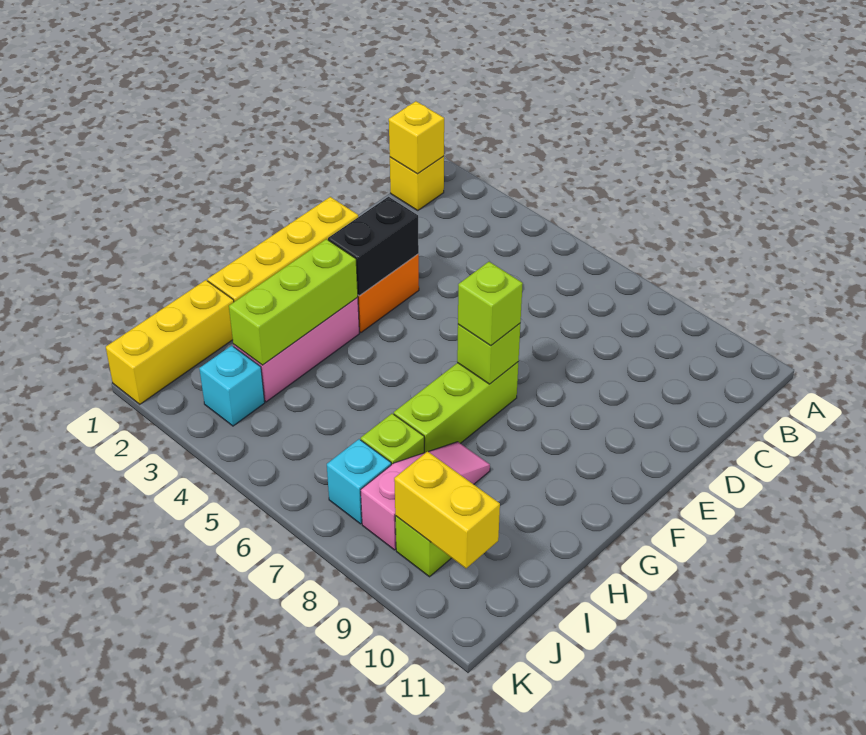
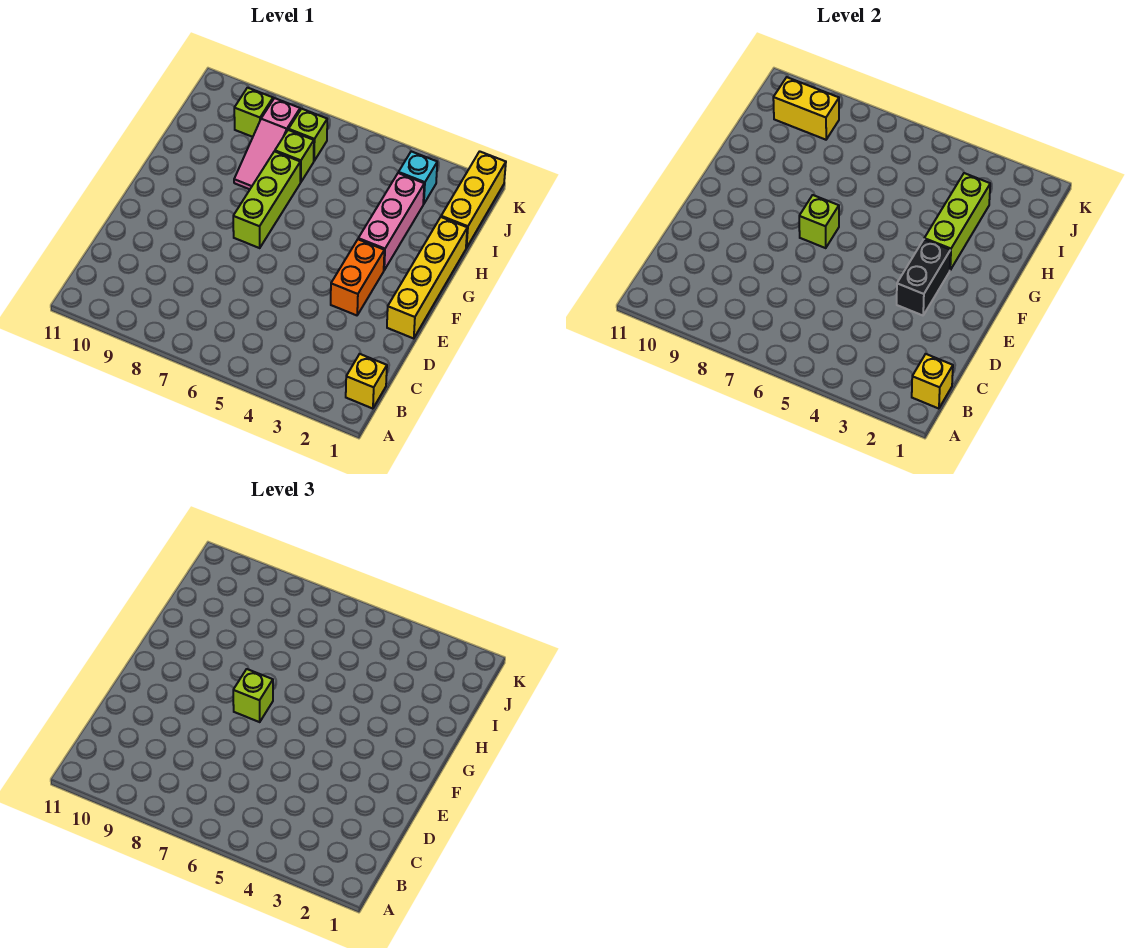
cyan brick J7 level 1 -> lime brick J7 level 1

